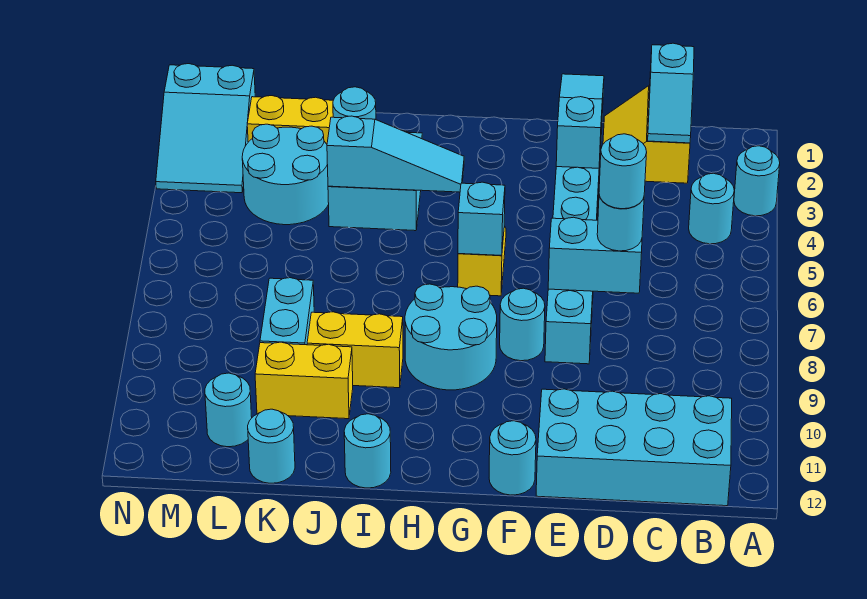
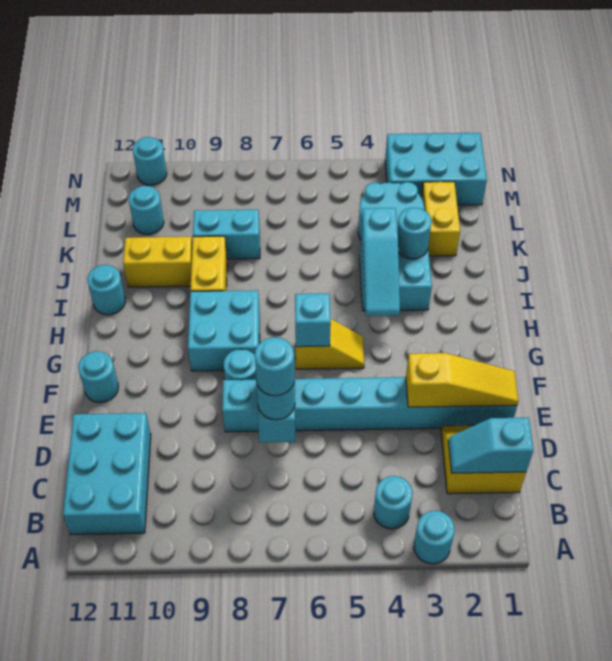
cyan brick B11:E12 level 1 -> cyan brick B11:D12 level 1
cyan slope E1:E3 level 2 top 3 -> yellow slope E1:E3 level 2 top 3
cyan round brick G8:H9 level 1 -> cyan brick G8:H9 level 1
yellow brick J10:K10 level 1 -> yellow brick J10:J11 level 1
cyan round brick K12 level 1 -> cyan round brick N11 level 1
cyan slope M1:N3 level 1 top 1 -> cyan brick M1:N3 level 1

